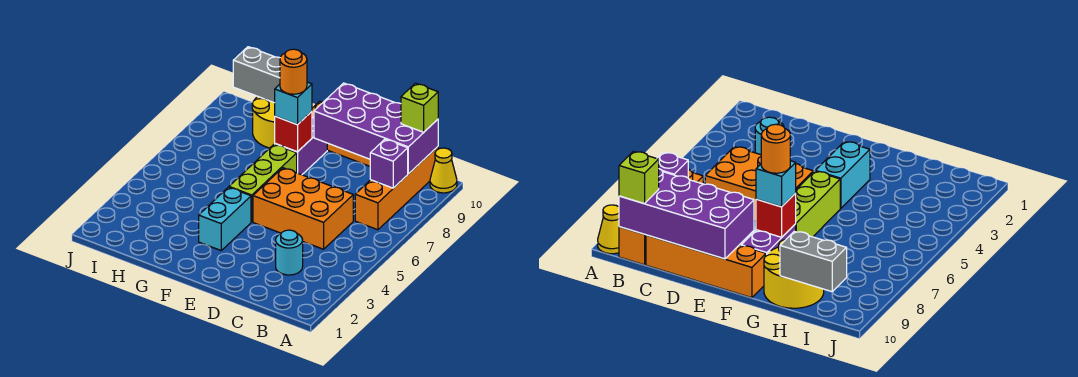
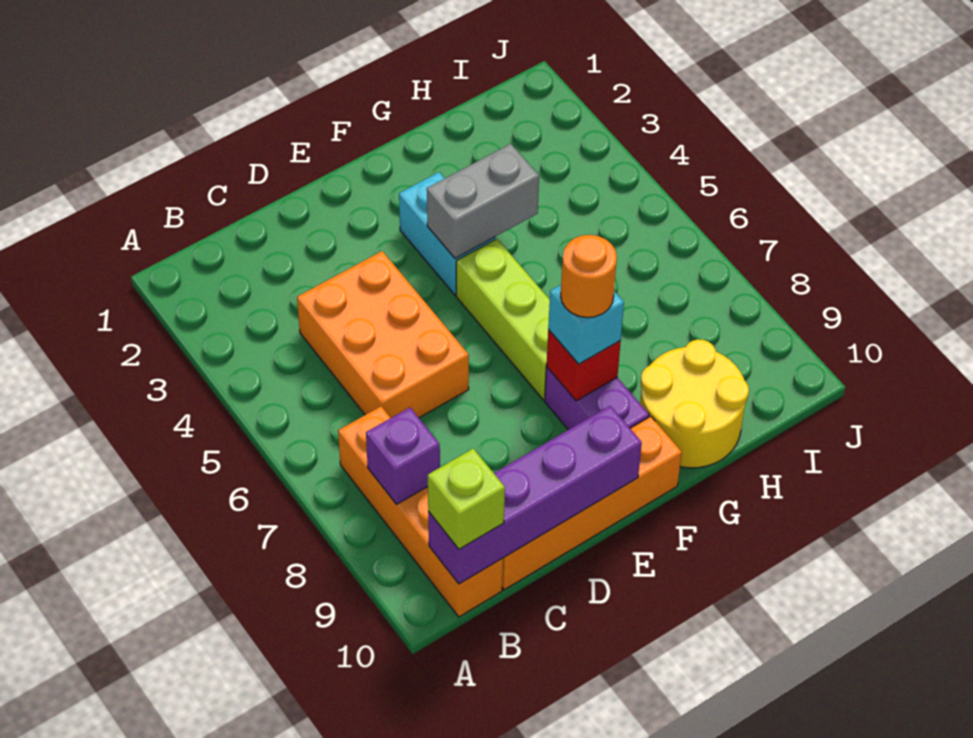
yellow cone A10 level 1 -> none
purple brick B9:E10 level 2 -> purple brick B10:E10 level 2
cyan round brick C3 level 1 -> none
orange brick C5:E6 level 1 -> orange brick C4:D6 level 1
grey brick H10:I10 level 2 -> grey brick F4:G4 level 2

